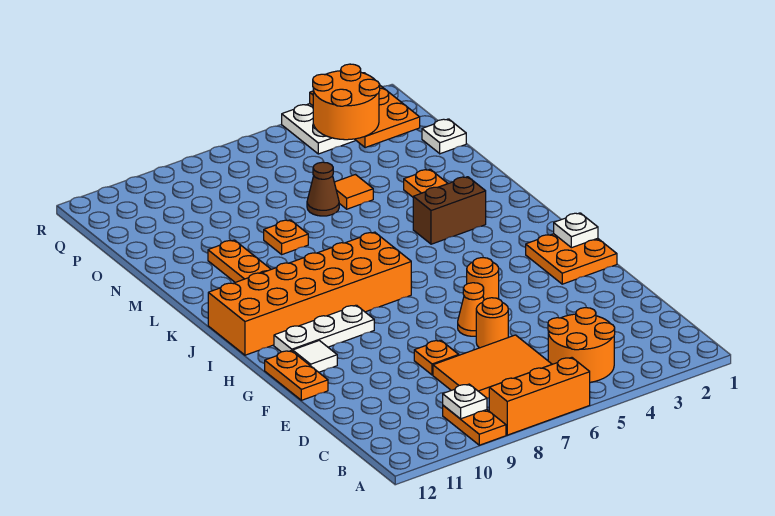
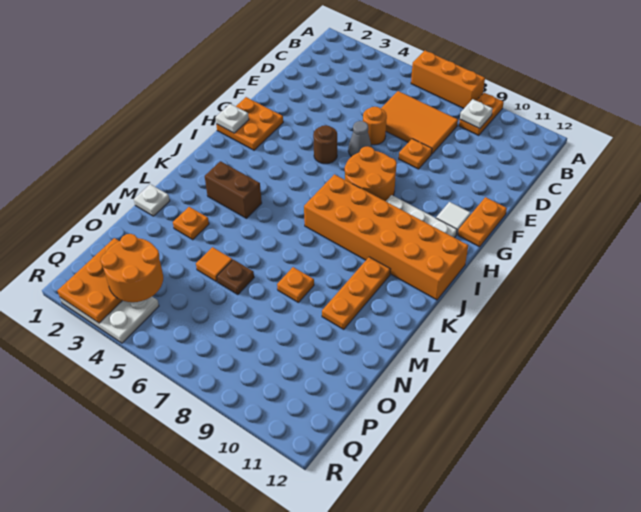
orange round brick B4:C5 level 1 -> orange round brick G7:H8 level 1
orange cone F6 level 1 -> grey cone F6 level 1
orange round brick G5 level 1 -> brown round brick G5 level 1
brown cone N6 level 1 -> brown plate N6 level 1
white plate O1 level 1 -> white plate M1 level 1

